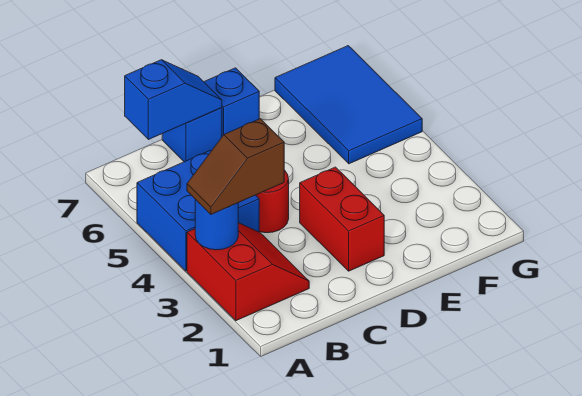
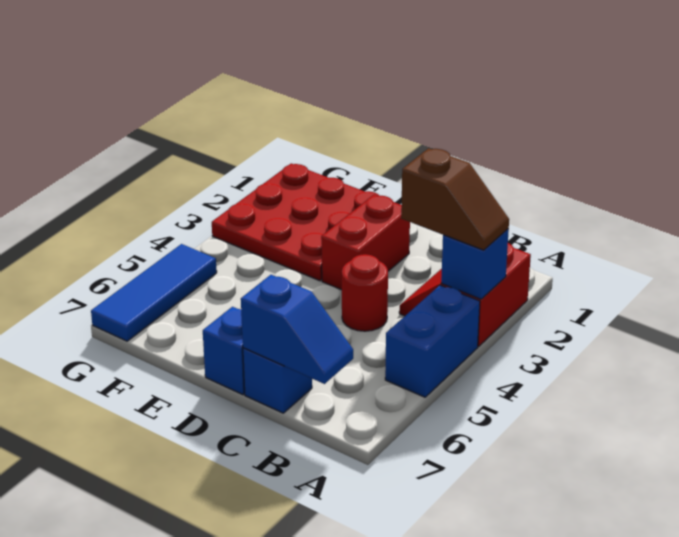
blue round brick A3 level 2 -> blue brick A3 level 2
blue brick A4:B5 level 1 -> blue brick A4:A5 level 1
blue slope B7:C7 level 2 top B -> blue slope B7:C7 level 2 top C
none -> red plate E1:G3 level 1
blue tile F5:G7 level 1 -> blue tile G5:G7 level 1

